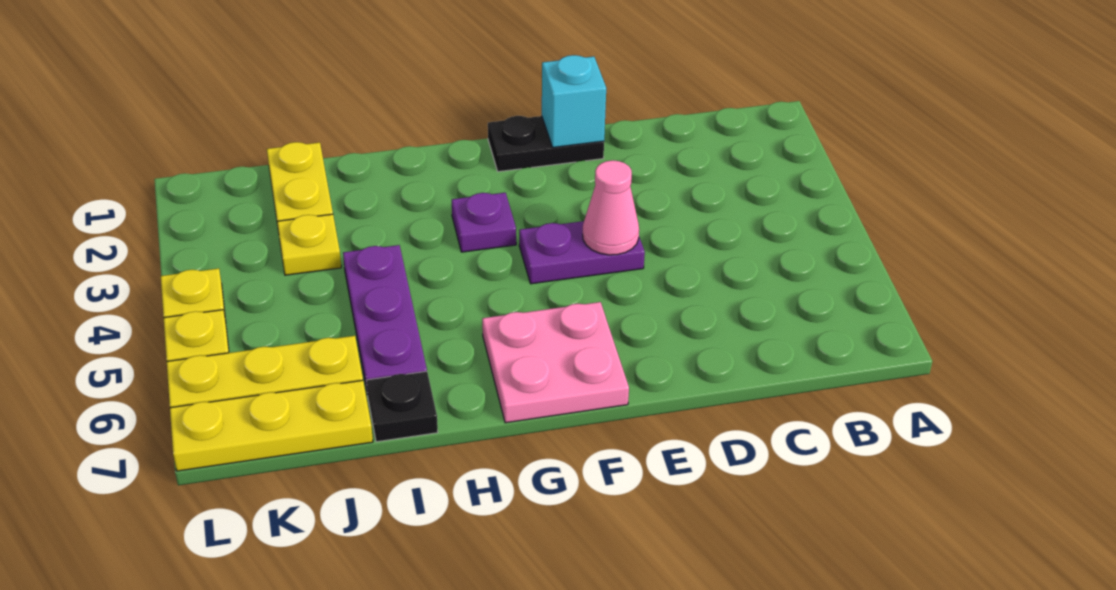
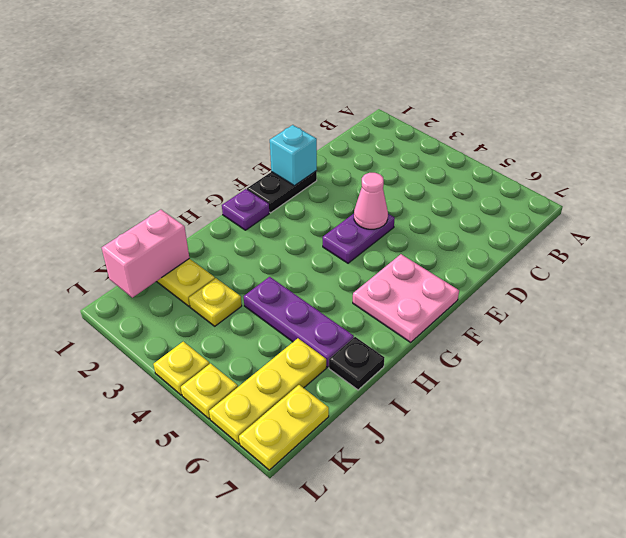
purple plate G3 level 1 -> purple plate G1 level 1
none -> pink brick J1:K1 level 2
yellow plate J7:L7 level 1 -> yellow plate K7:L7 level 1

